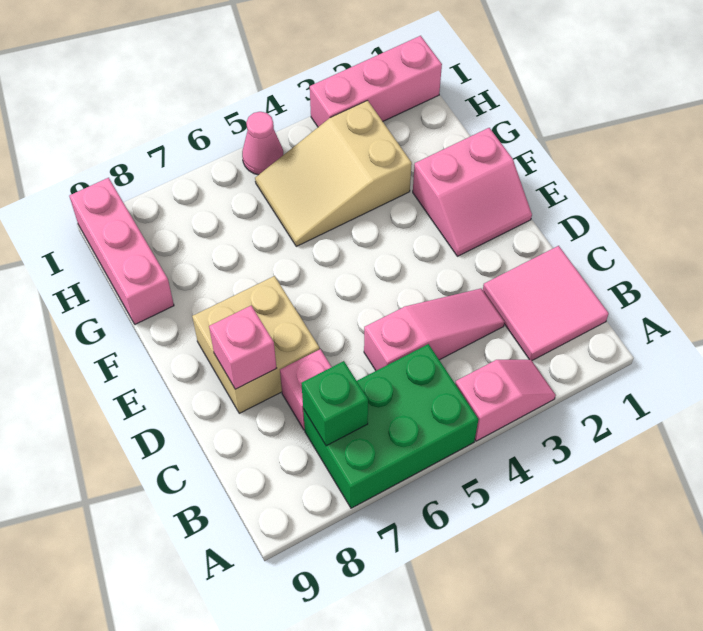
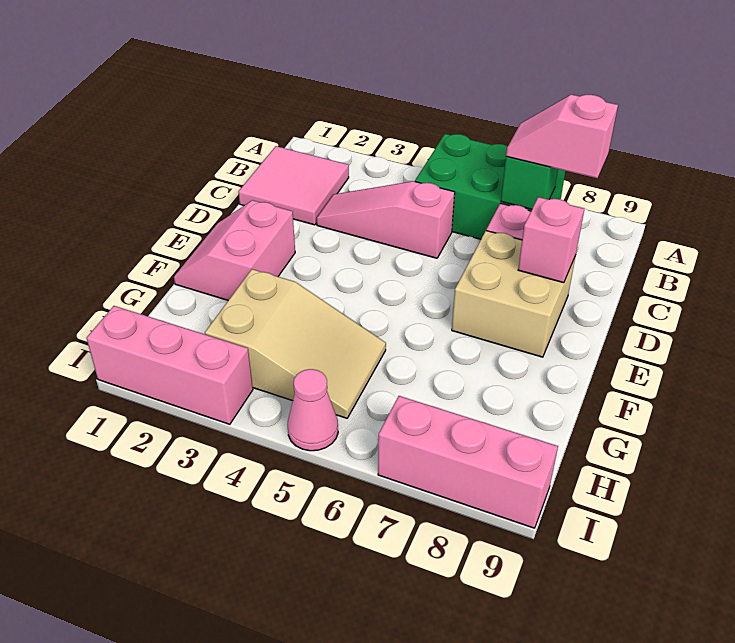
pink slope A3:A4 level 1 top 4 -> pink slope B7:B8 level 3 top 8
pink slope E1:F2 level 1 top F -> pink slope E1:F2 level 1 top 2
pink brick G9:I9 level 1 -> pink brick I7:I9 level 1

